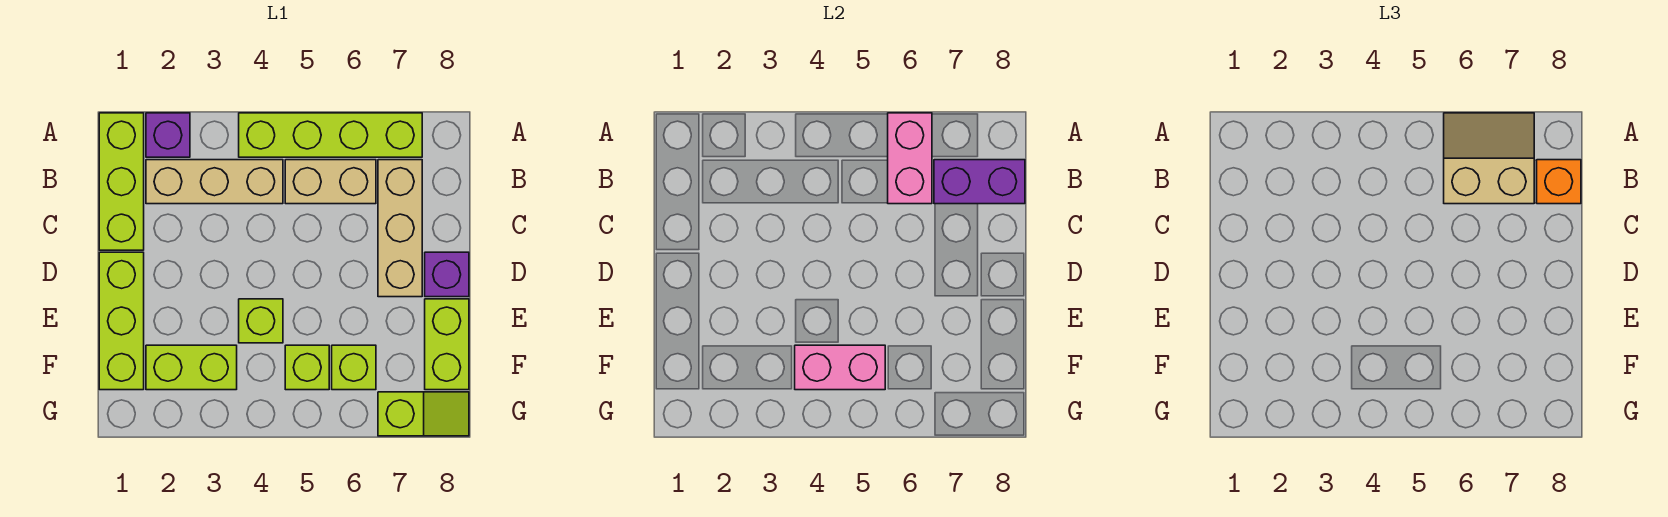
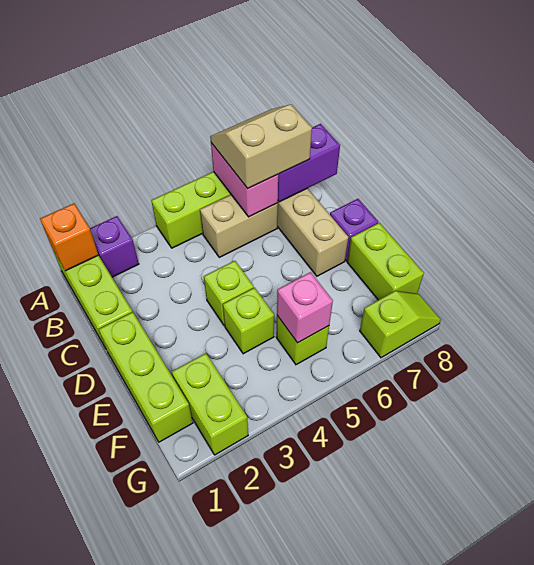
tan brick B2:B4 level 1 -> none
orange brick B8 level 3 -> orange brick A1 level 2
lime brick F2:F3 level 1 -> lime brick F2:G2 level 1
pink brick F4:F5 level 2 -> pink brick F5 level 2
lime brick F6 level 1 -> lime brick D4 level 1

